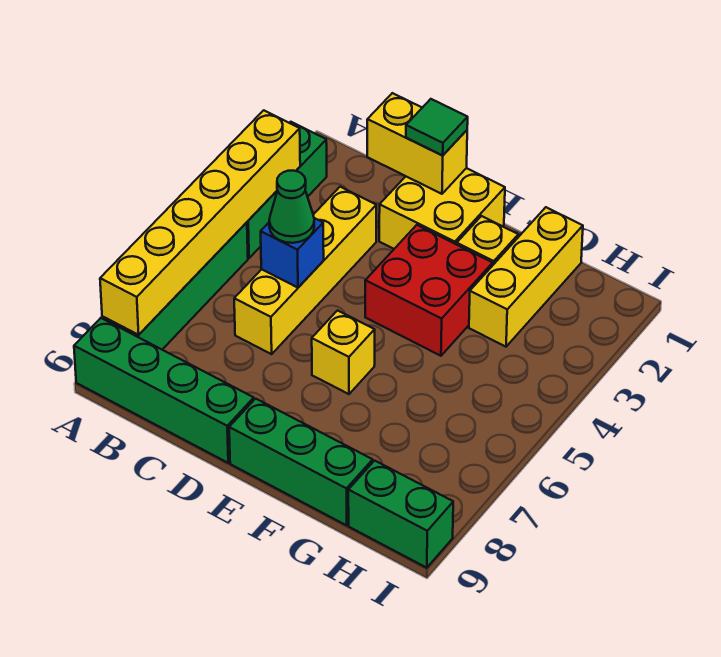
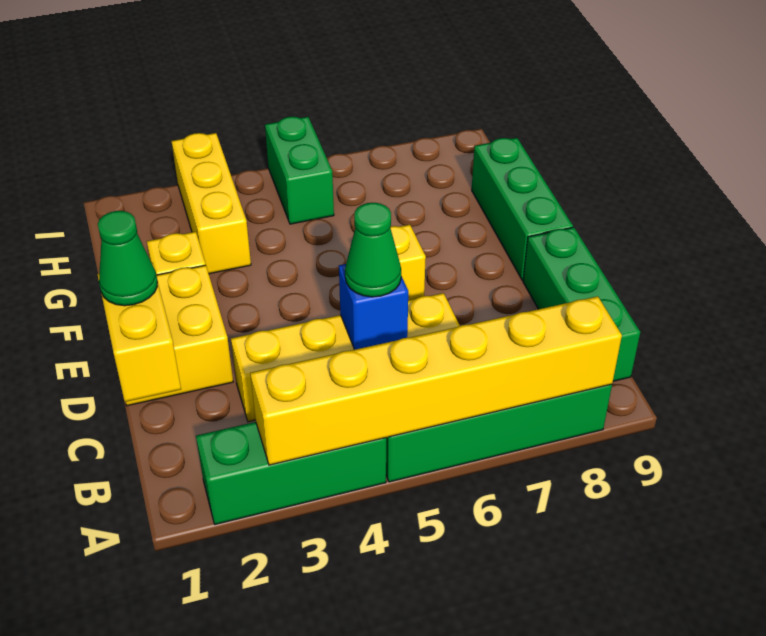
green brick A9:D9 level 1 -> green brick B9:D9 level 1
green tile D1 level 3 -> green cone D1 level 3
red brick E3:F4 level 1 -> none
yellow brick G1:G3 level 1 -> yellow brick G3:I3 level 1
green brick H9:I9 level 1 -> green brick H5:I5 level 1

